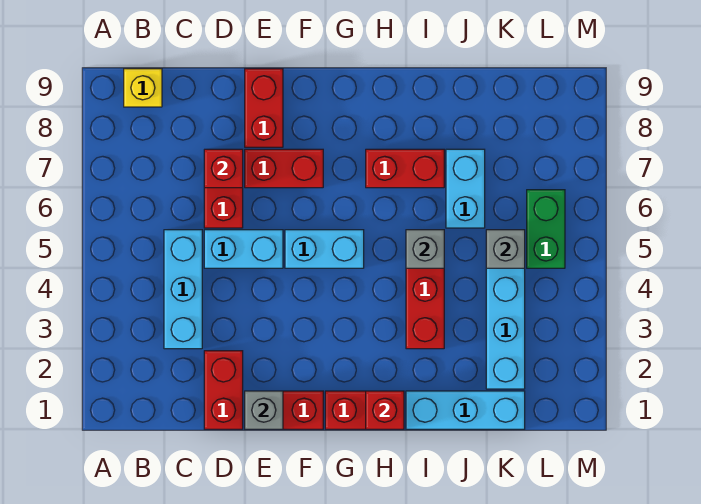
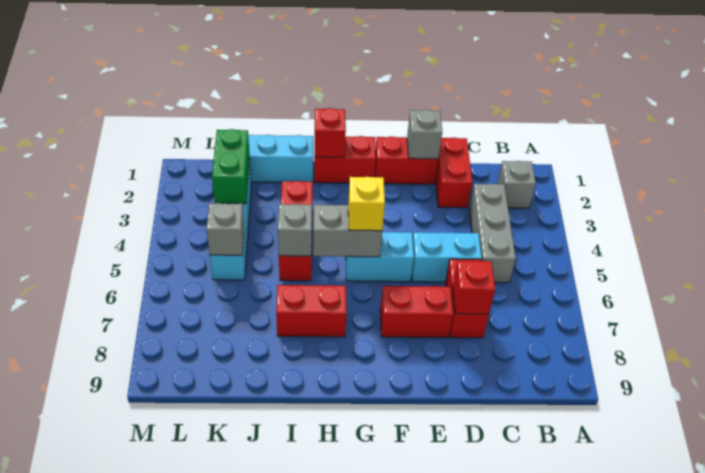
none -> grey brick B2 level 1
yellow brick B9 level 1 -> yellow brick G5 level 3
cyan brick C3:C5 level 1 -> grey brick C3:C5 level 1
red brick E8:E9 level 1 -> none
none -> grey brick G5:H5 level 2
cyan brick J6:J7 level 1 -> none
green brick L5:L6 level 1 -> green brick K2:K3 level 2

